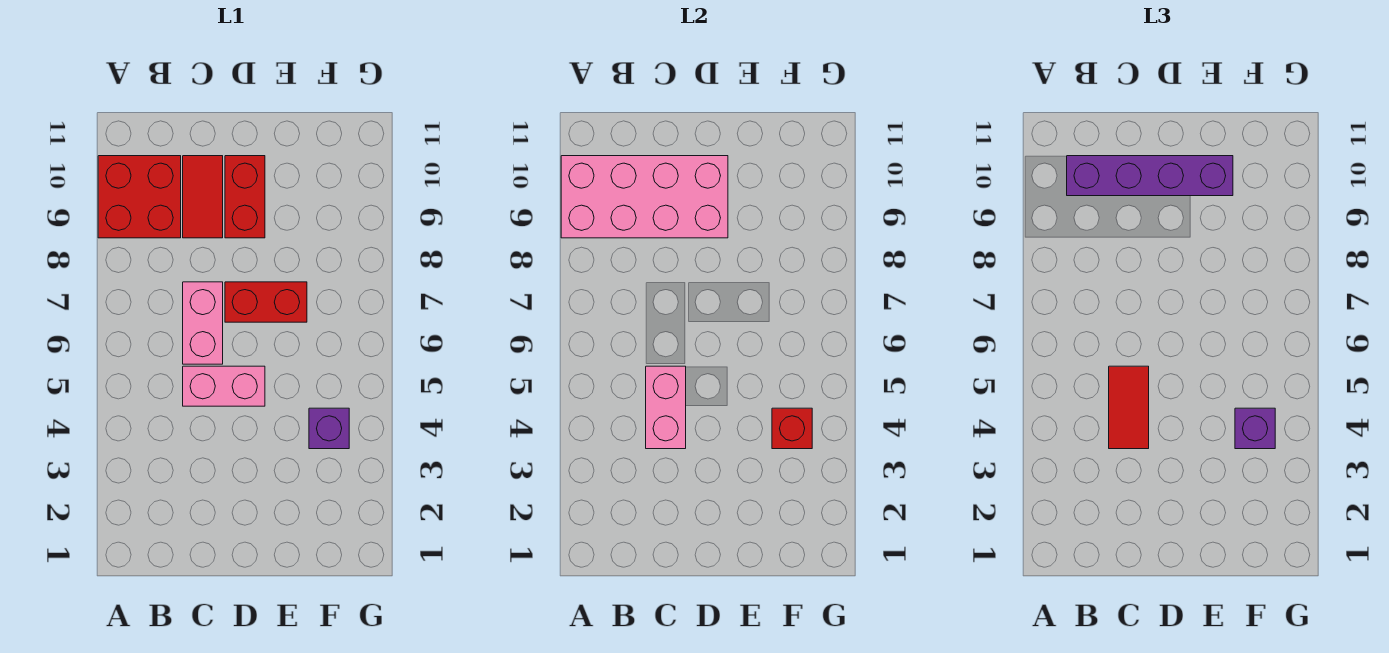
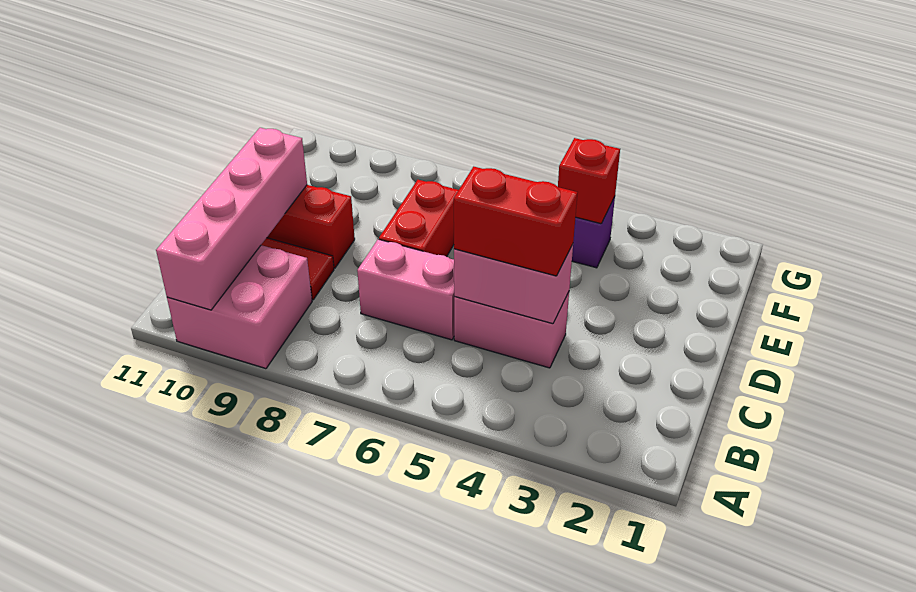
red brick A9:B10 level 1 -> pink brick A9:B10 level 1
pink brick A9:D10 level 2 -> pink brick A10:D10 level 2
purple brick B10:E10 level 3 -> none
red tile C4:C5 level 3 -> red brick C4:C5 level 3
pink brick C5:D5 level 1 -> pink brick C4:C5 level 1
purple brick F4 level 3 -> none

